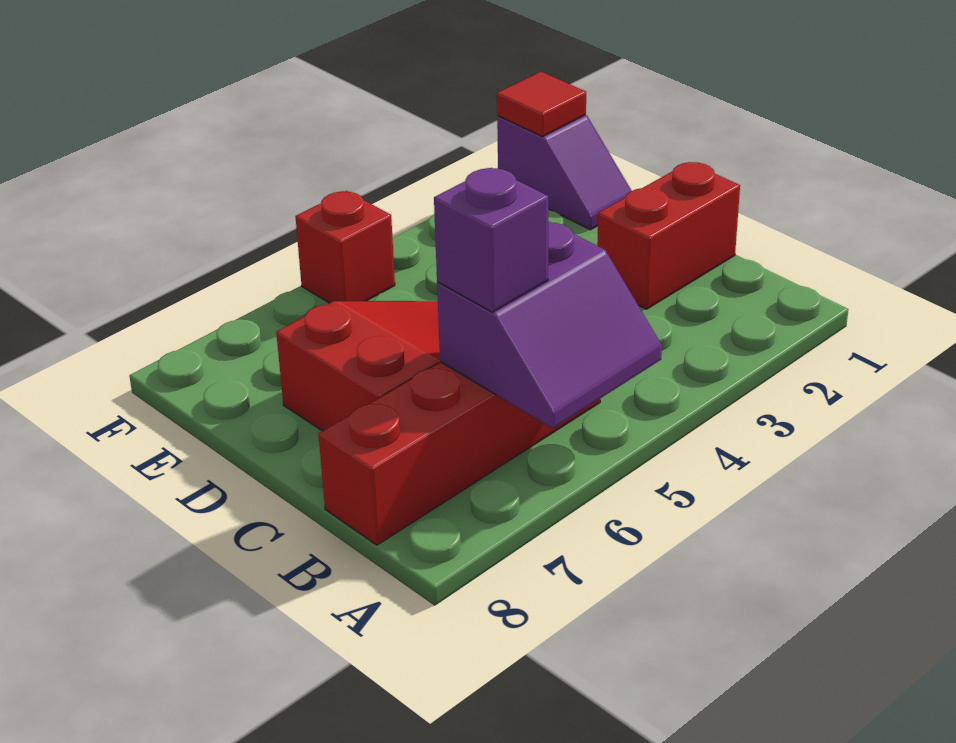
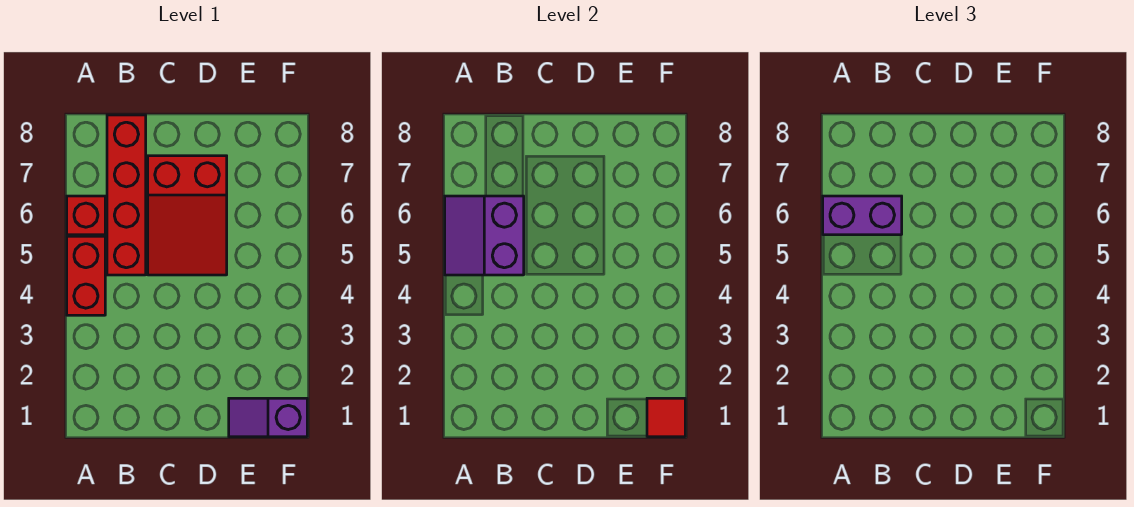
purple brick B6 level 3 -> purple brick A6:B6 level 3
red brick C1:C2 level 1 -> red brick A4:A5 level 1
red brick F5 level 1 -> red brick A6 level 1

